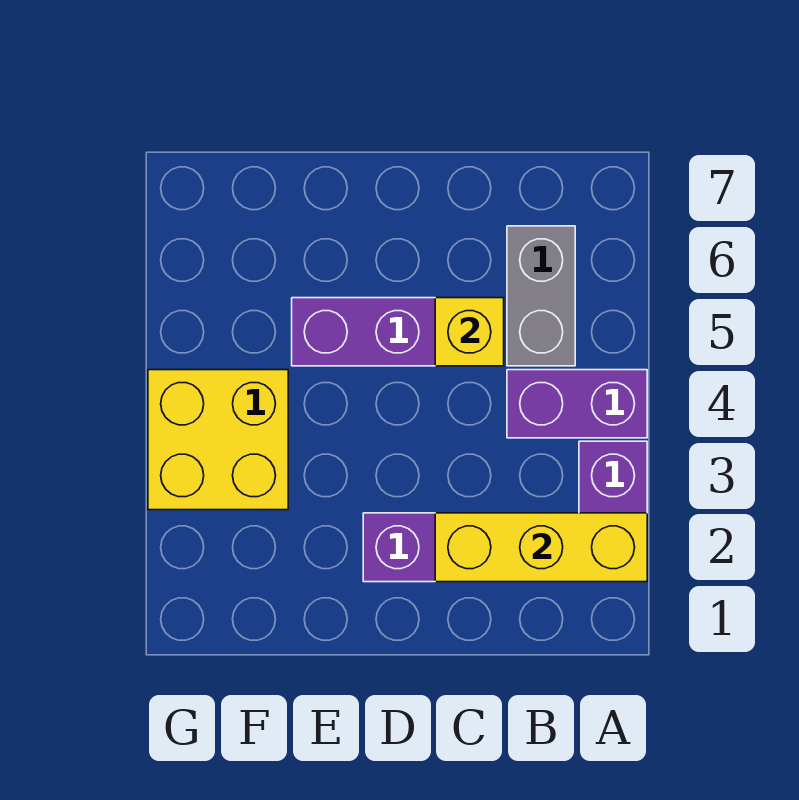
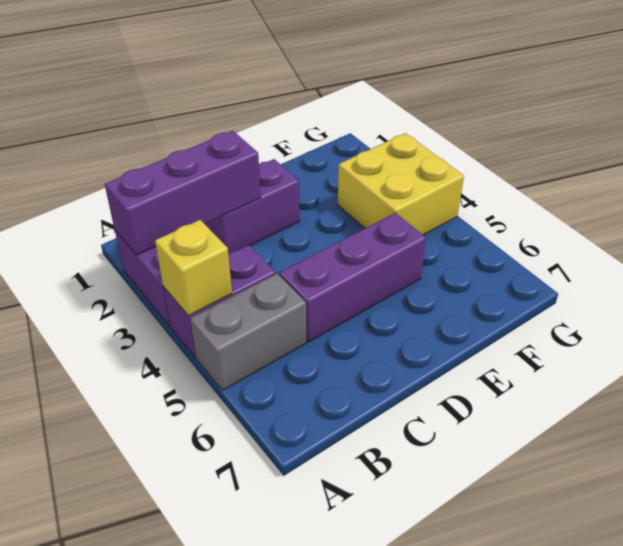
yellow brick A2:C2 level 2 -> purple brick A2:C2 level 2
grey brick B5:B6 level 1 -> grey brick A5:B5 level 1
yellow brick C5 level 2 -> yellow brick A4 level 2

